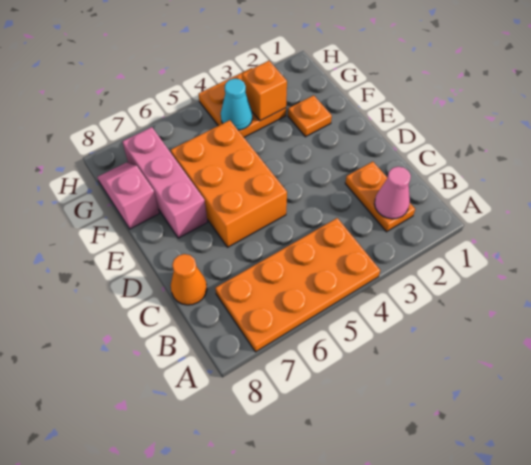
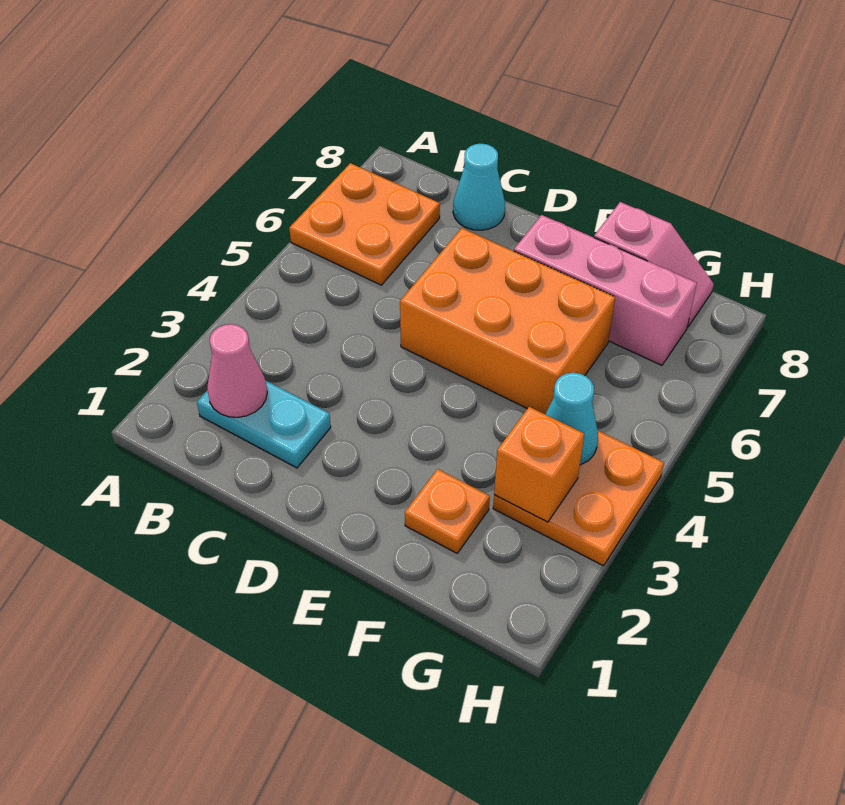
orange plate A4:B7 level 1 -> orange plate A6:B7 level 1
orange plate B2:C2 level 1 -> cyan plate B2:C2 level 1
orange cone C8 level 1 -> cyan cone C8 level 1

